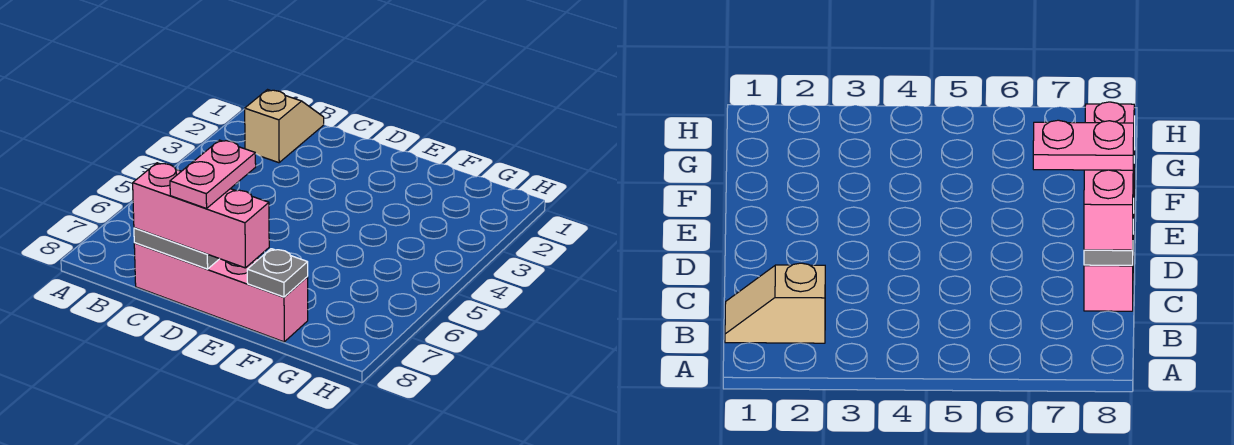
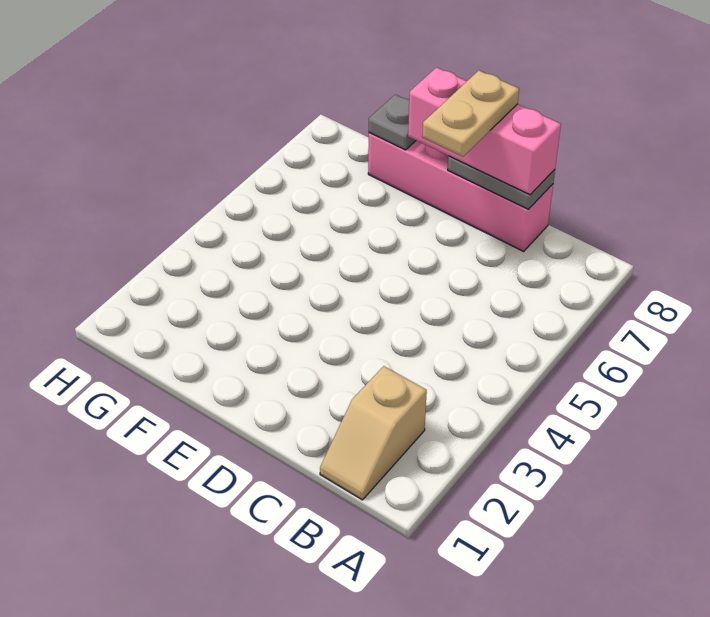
pink plate D7:D8 level 4 -> tan plate D7:D8 level 4

